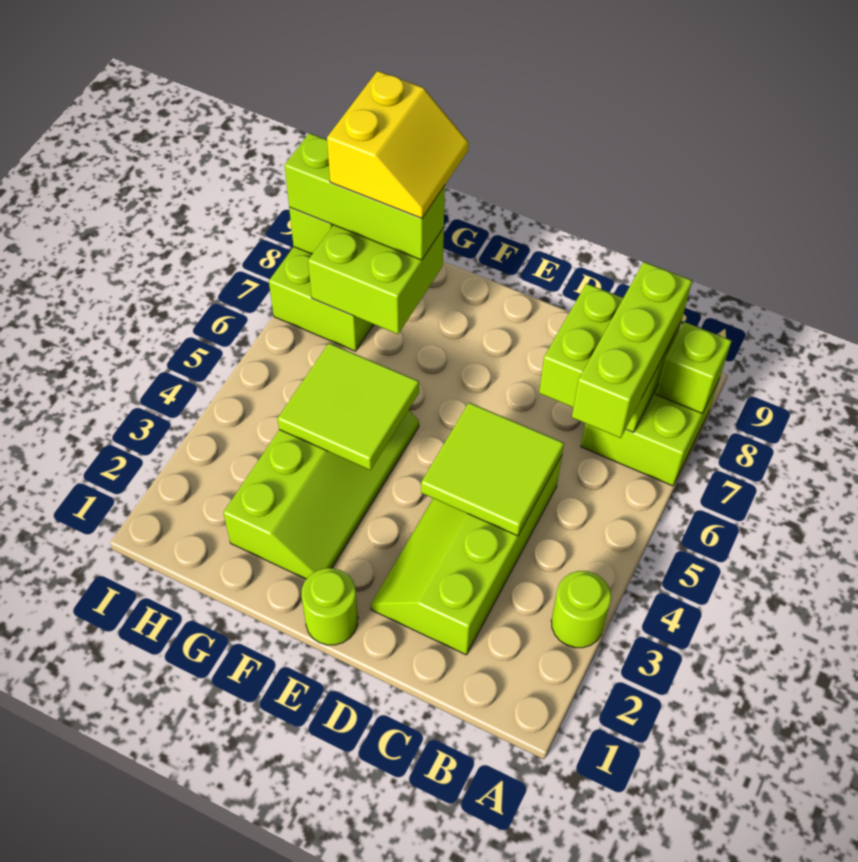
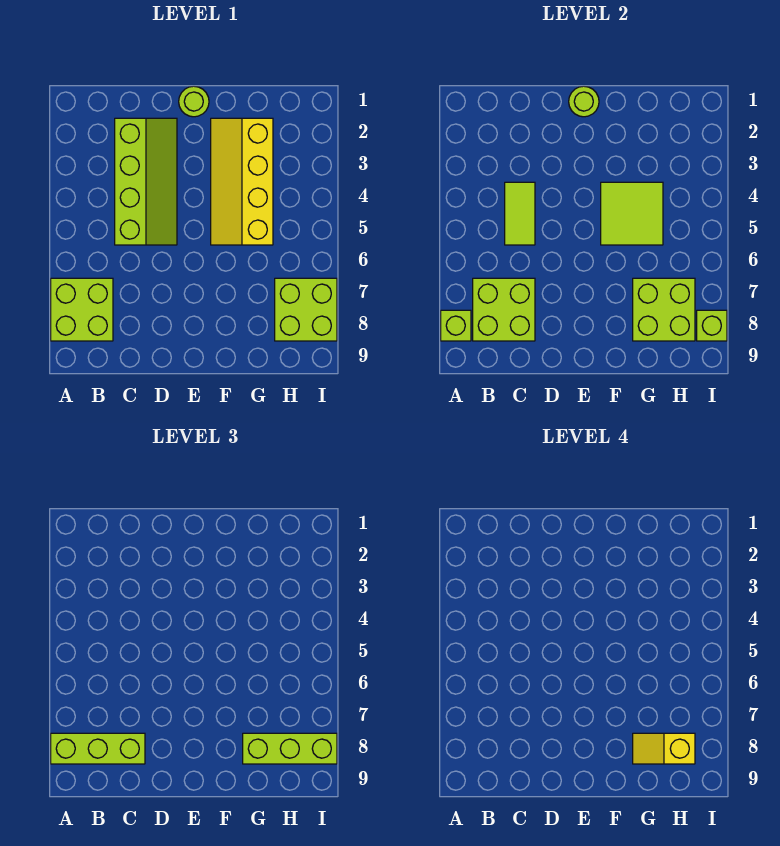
lime round brick A3 level 1 -> lime round brick E1 level 2
lime brick B6:B8 level 3 -> lime brick A8:C8 level 3
lime tile C4:D5 level 2 -> lime tile C4:C5 level 2
lime slope F2:G5 level 1 top G -> yellow slope F2:G5 level 1 top G
yellow slope G8:H9 level 4 top H -> yellow slope G8:H8 level 4 top H

